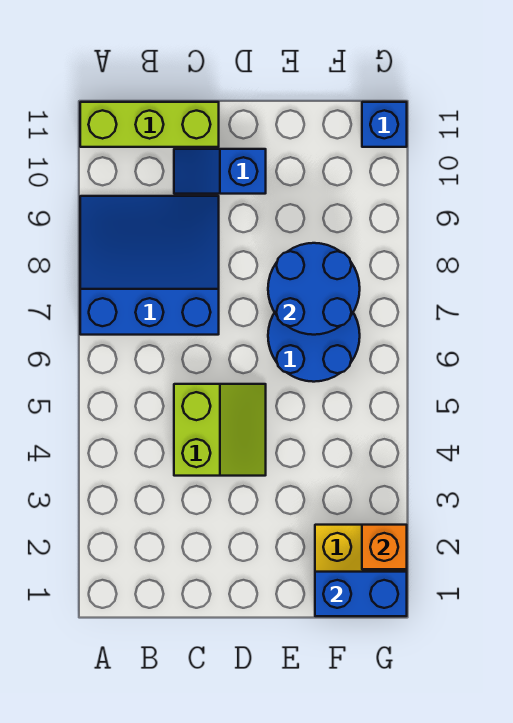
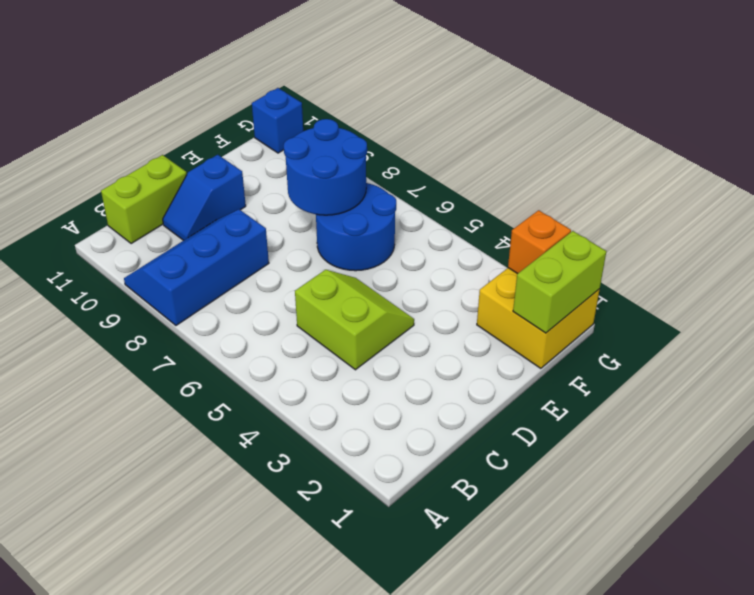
blue slope A7:C9 level 1 top 7 -> blue slope A8:C9 level 1 top 8
lime brick A11:C11 level 1 -> lime brick B11:C11 level 1
blue brick F1:G1 level 2 -> lime brick F1:G1 level 2

